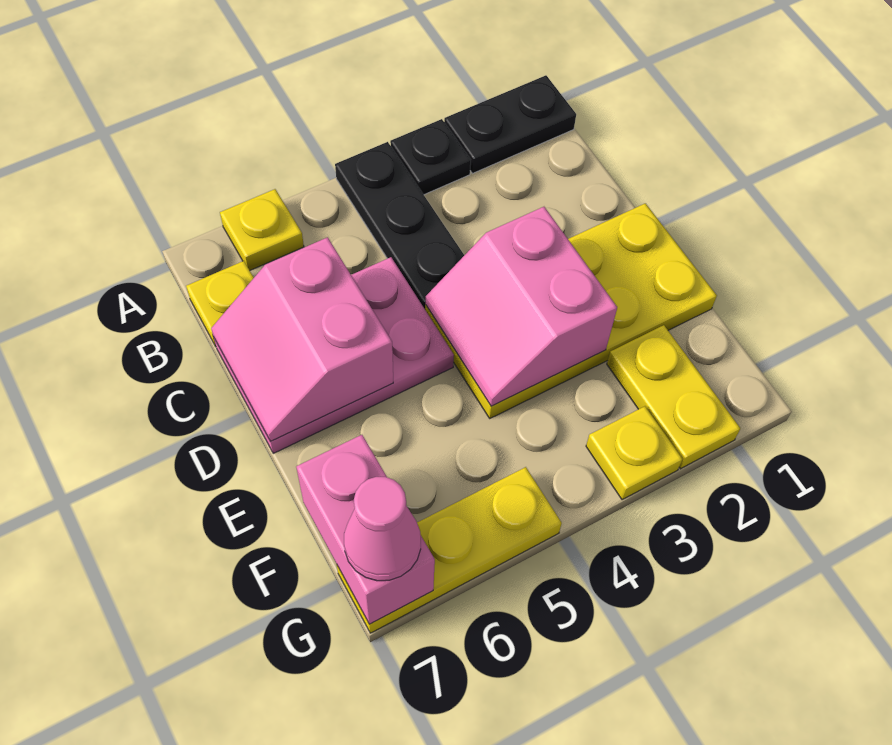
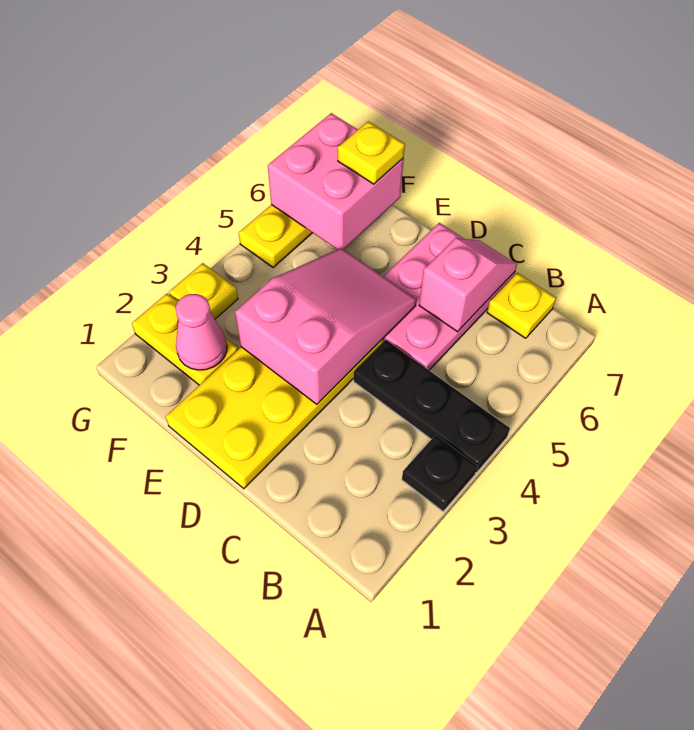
black plate A1:A2 level 1 -> none
yellow plate A6 level 1 -> yellow plate F7 level 3
pink slope C6:D7 level 2 top 6 -> pink slope C6:C7 level 2 top 6
pink slope D3:E4 level 2 top 3 -> pink slope D3:E5 level 2 top 3
pink brick F7:G7 level 2 -> pink brick F6:G7 level 2
pink cone G7 level 3 -> pink cone F2 level 2

